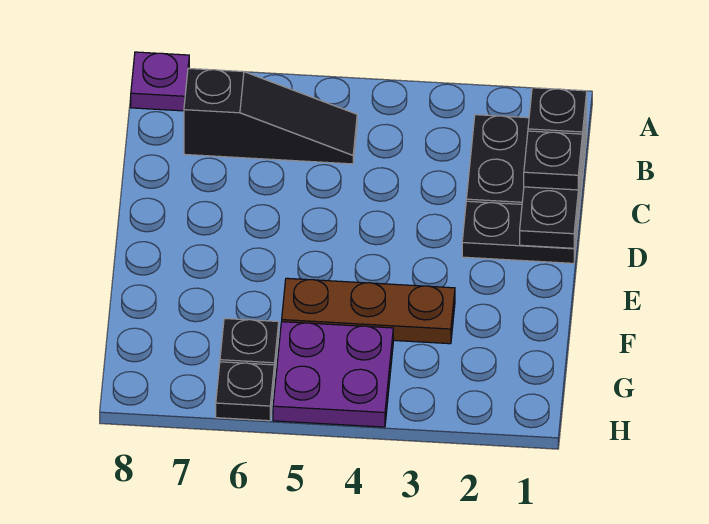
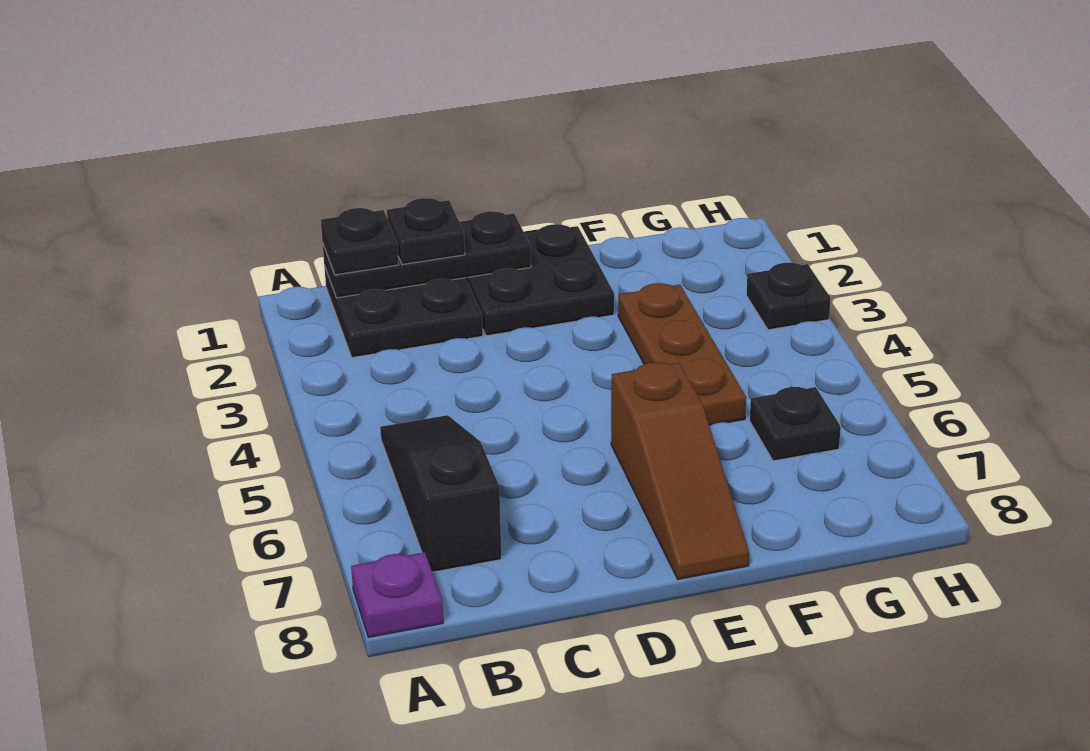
black plate D1:D2 level 1 -> black plate D1:E2 level 1
none -> brown slope E6:E8 level 1 top 6
purple plate G4:H5 level 1 -> none
black plate H6 level 1 -> black plate H3 level 1

